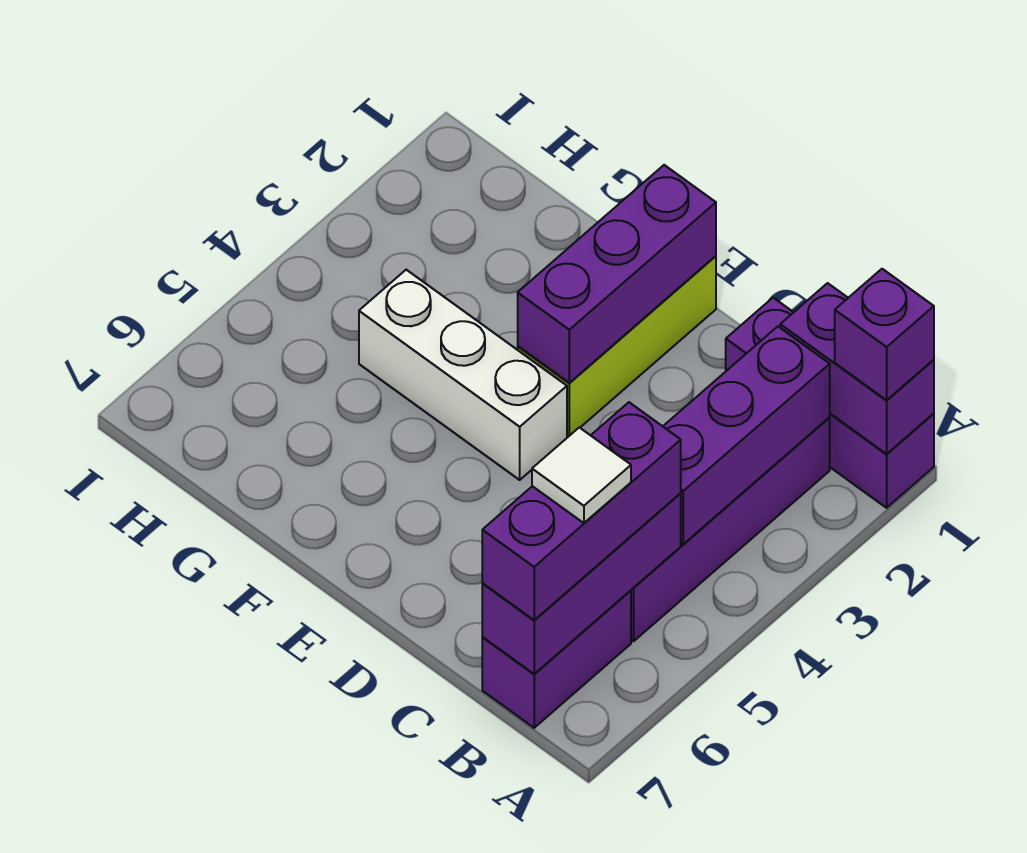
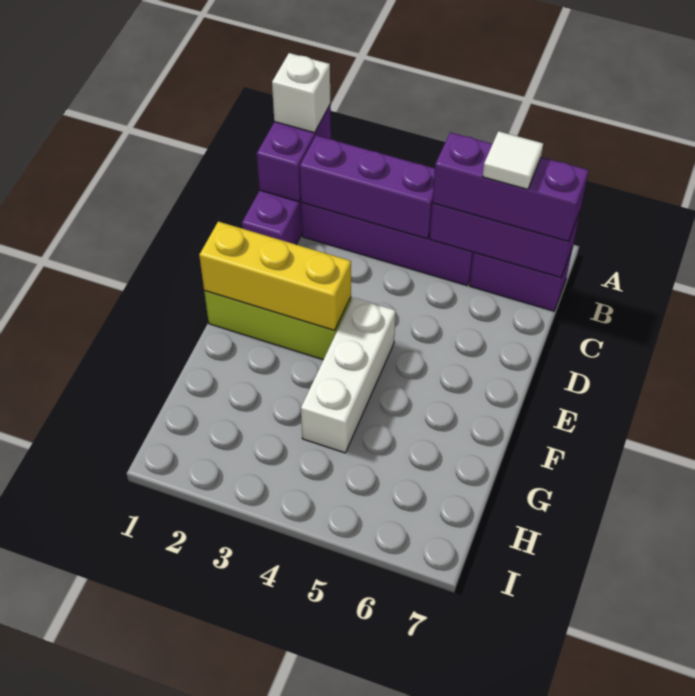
purple brick A1 level 3 -> white brick A1 level 3
purple brick E1:E3 level 2 -> yellow brick E1:E3 level 2

